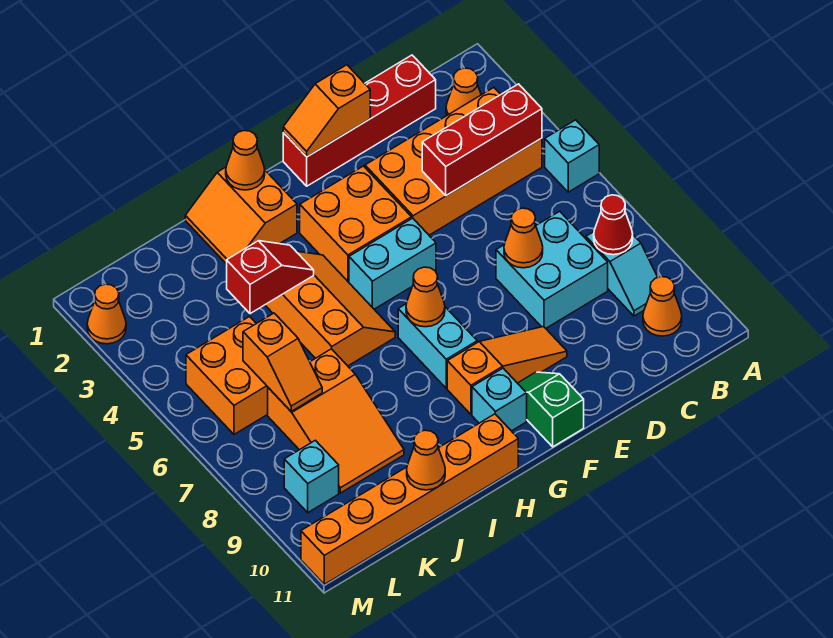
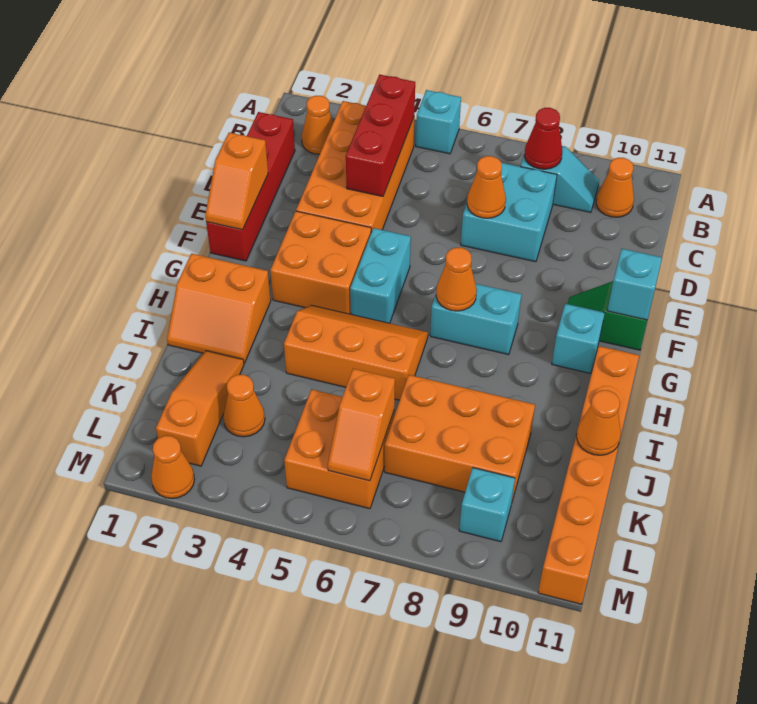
orange slope E9:G9 level 1 top G -> orange slope J2:L2 level 1 top L
none -> cyan brick F11 level 2
orange cone H1 level 2 -> orange cone K3 level 1
red slope I4:J4 level 2 top J -> none
orange slope J7:K9 level 1 top 7 -> orange brick J7:K9 level 1
orange slope K6:K7 level 2 top 6 -> orange slope K6:L6 level 2 top K

